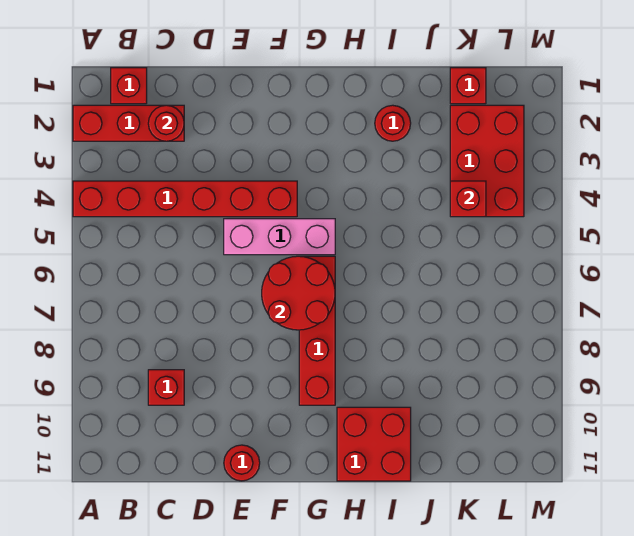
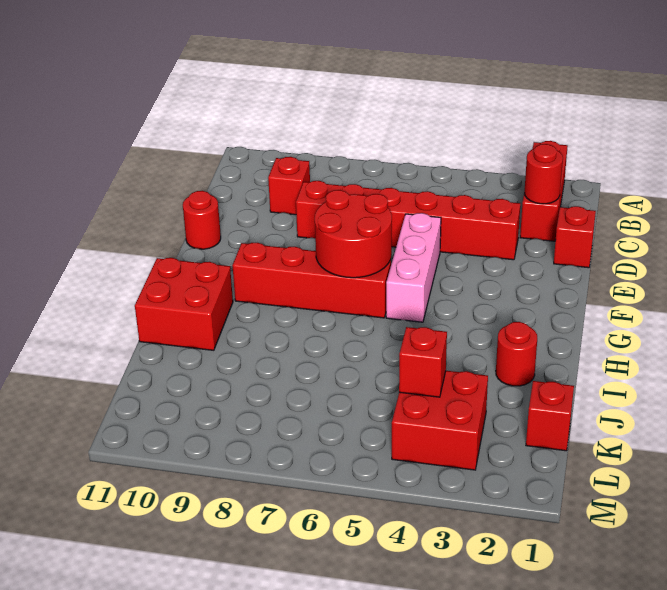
red brick A4:F4 level 1 -> red brick D3:D8 level 1
red brick B1 level 1 -> red brick D1 level 1
red brick K2:L4 level 1 -> red brick K3:L4 level 1

